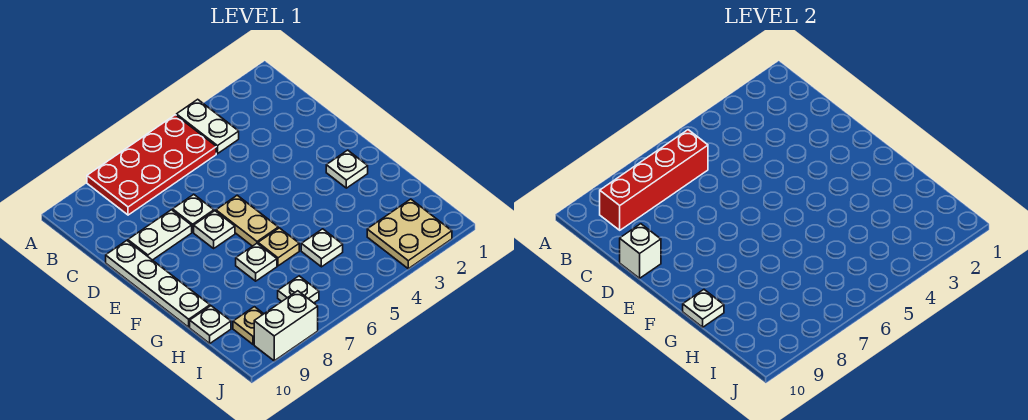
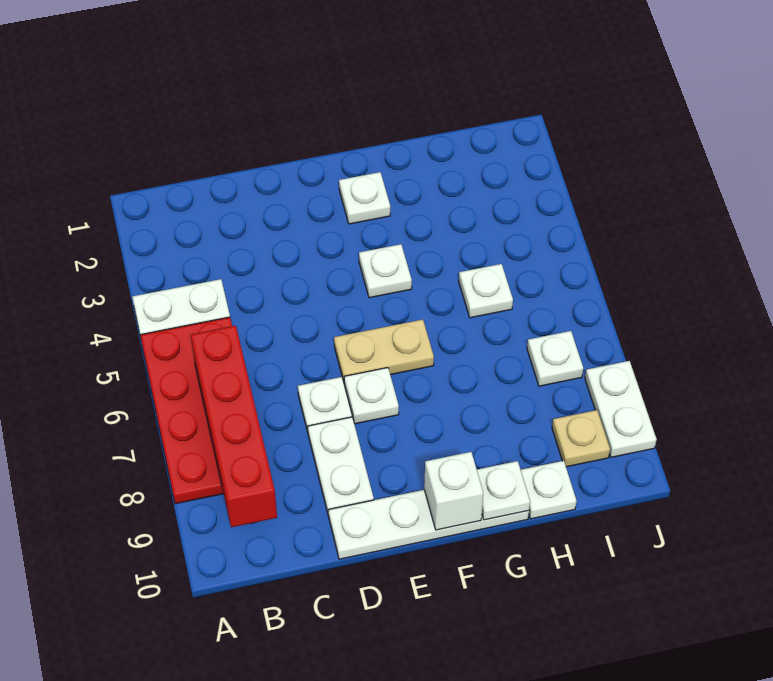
white brick D10 level 2 -> white brick F10 level 2
tan plate G6 level 1 -> none
white plate G7 level 1 -> white plate F4 level 1
tan plate I2:J3 level 1 -> none
white brick J8:J9 level 1 -> white plate J8:J9 level 1

